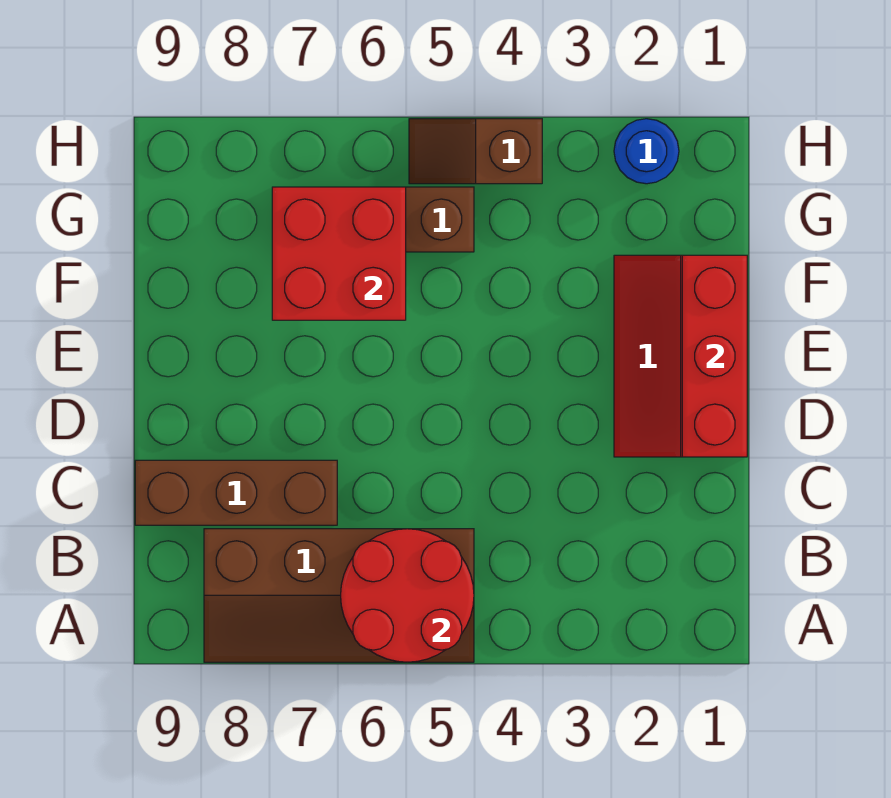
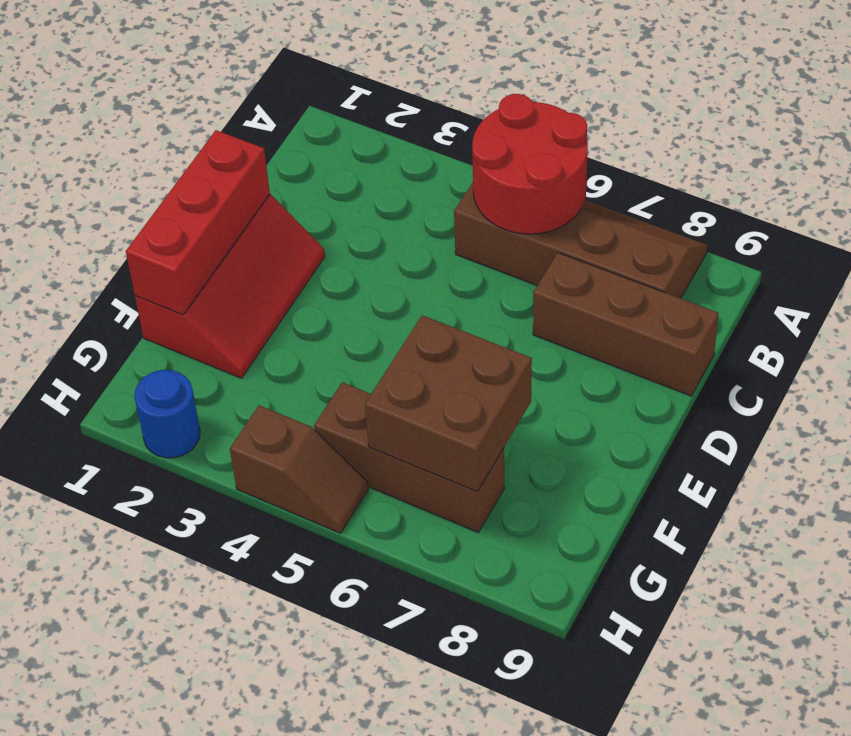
red brick F6:G7 level 2 -> brown brick F6:G7 level 2

